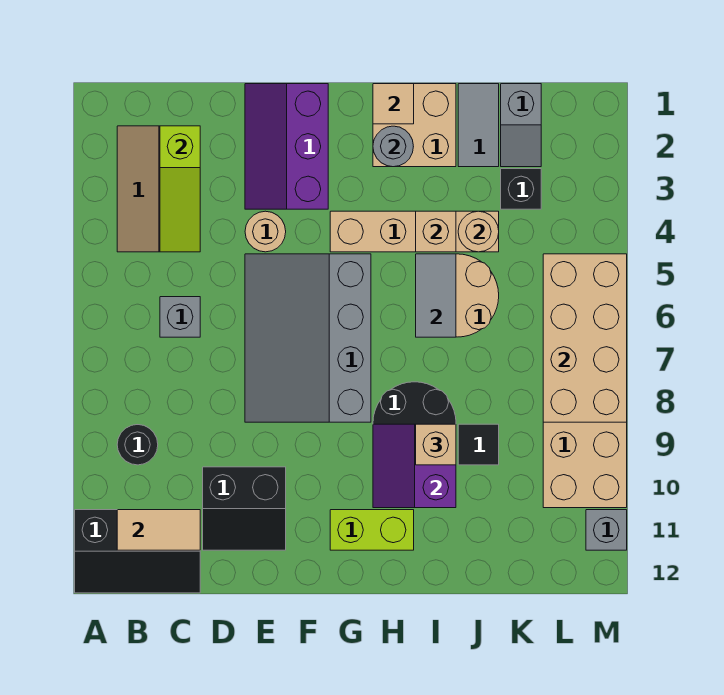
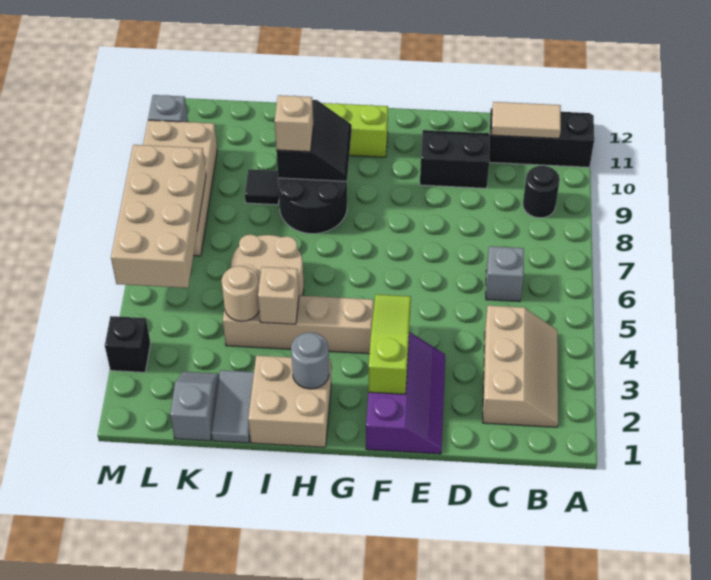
lime slope C2:C4 level 2 top 2 -> lime slope F2:F4 level 2 top 2
tan round brick E4 level 1 -> none
grey slope E5:G8 level 1 top G -> none
tan tile H1 level 2 -> none
purple slope H9:I10 level 2 top I -> black slope H9:I10 level 2 top I
grey tile I5:I6 level 2 -> none
black brick K3 level 1 -> black brick M3 level 1

